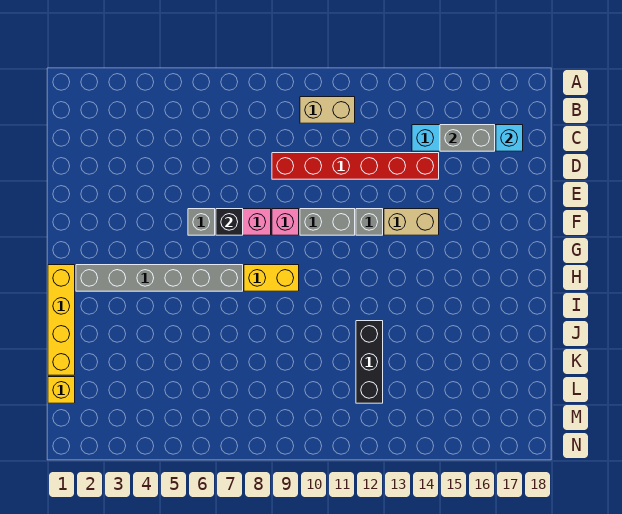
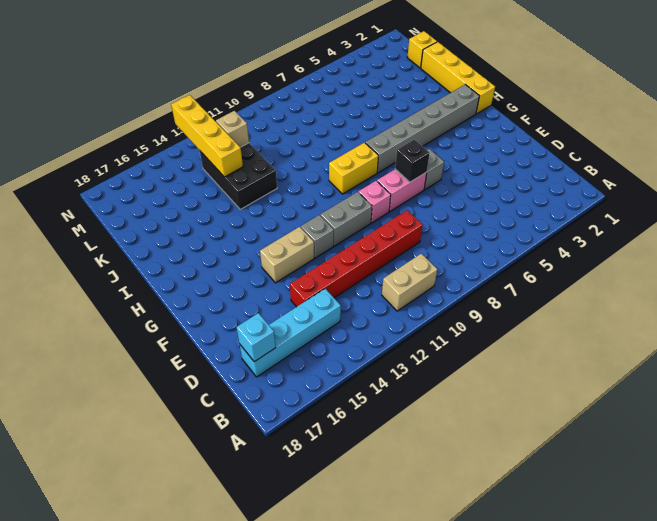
grey brick C15:C16 level 2 -> none
black brick J12:L12 level 1 -> black brick J12:L13 level 1
none -> yellow brick K13:N13 level 2
none -> tan brick L12 level 2

